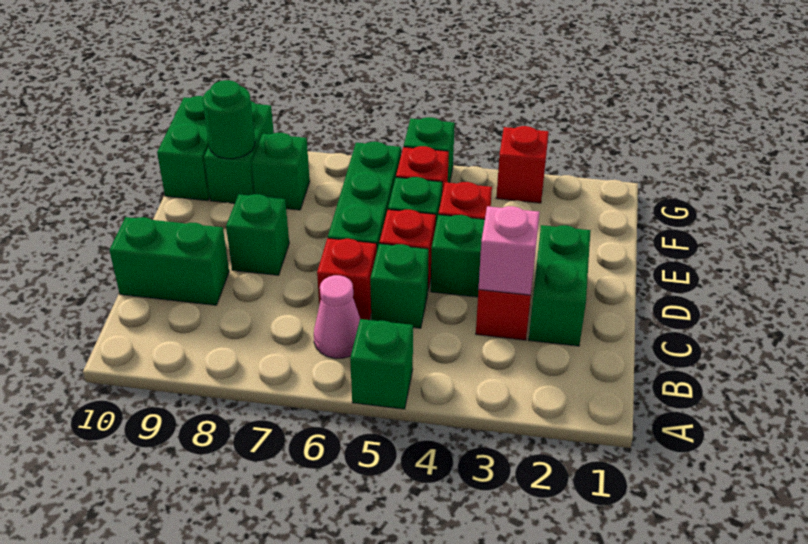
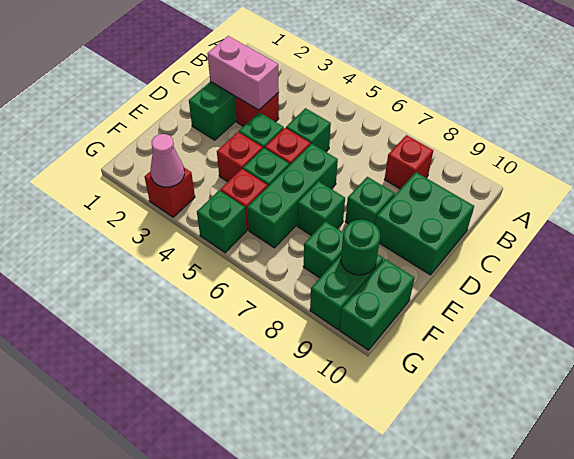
green brick A5 level 1 -> green brick E7 level 1
pink cone B6 level 1 -> pink cone G3 level 2
pink brick C3 level 2 -> pink brick C2:C3 level 2
red brick C6 level 1 -> red brick B8 level 1
green brick C9:C10 level 1 -> green brick C9:D10 level 1

